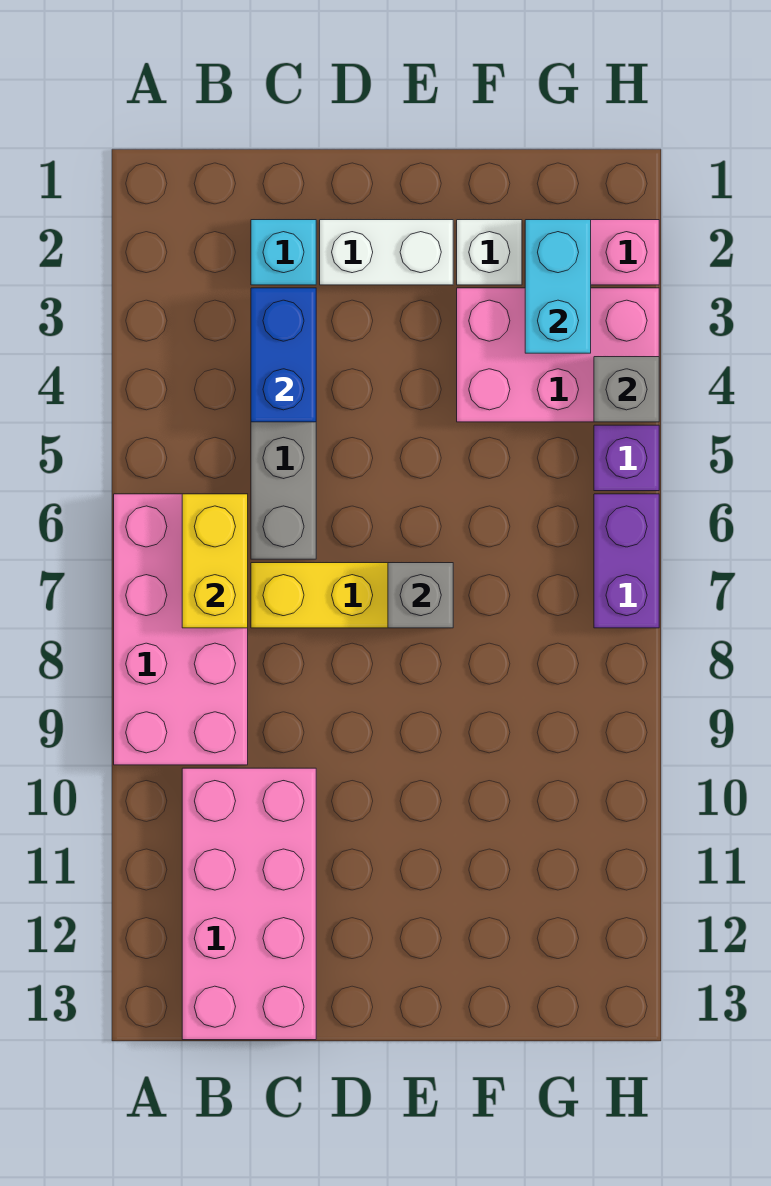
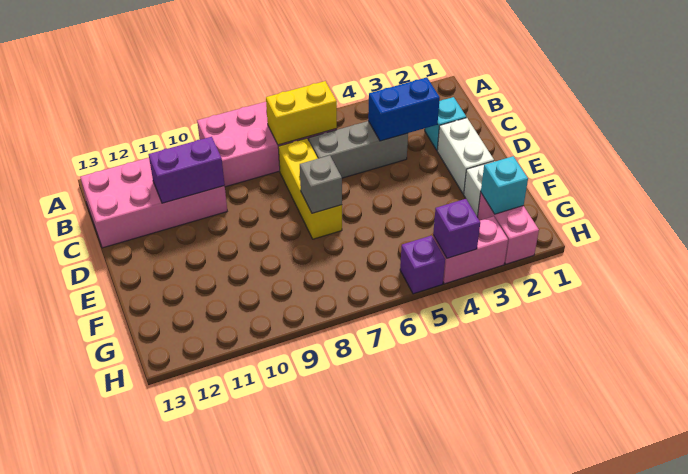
pink brick F3:H4 level 1 -> pink brick H3:H4 level 1
cyan brick G2:G3 level 2 -> cyan brick G2 level 2
grey brick H4 level 2 -> purple brick H4 level 2
purple brick H6:H7 level 1 -> purple brick C10:C11 level 2

